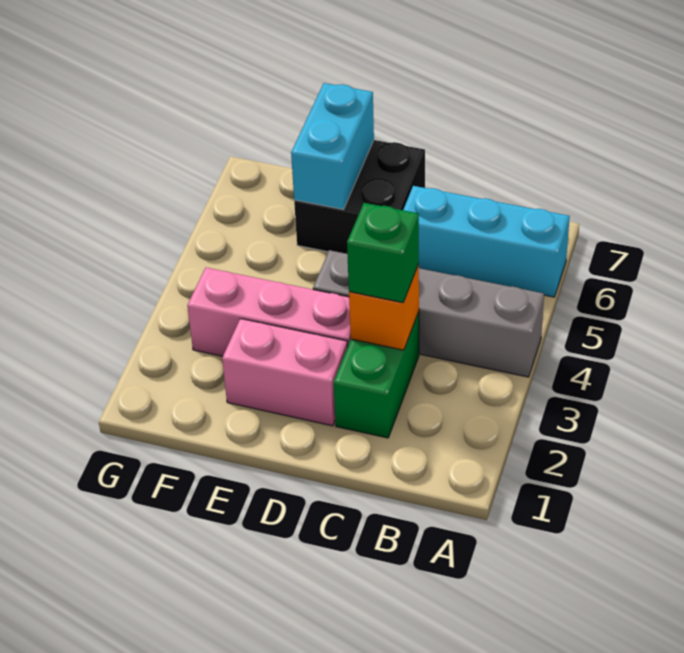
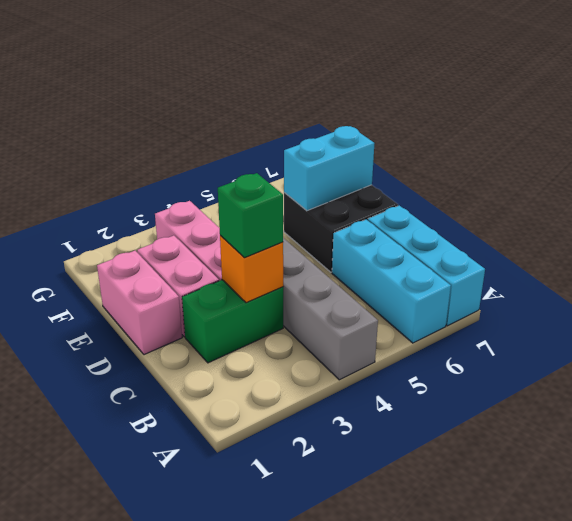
none -> cyan brick A7:C7 level 1
none -> pink brick D1:E1 level 1

